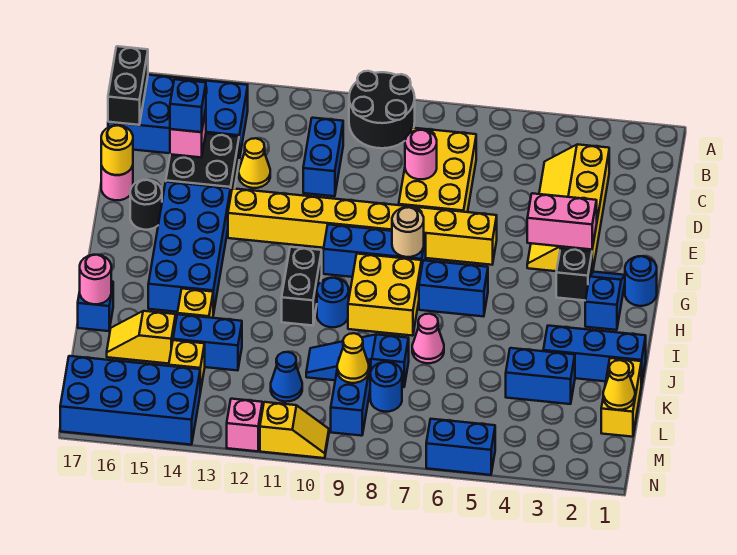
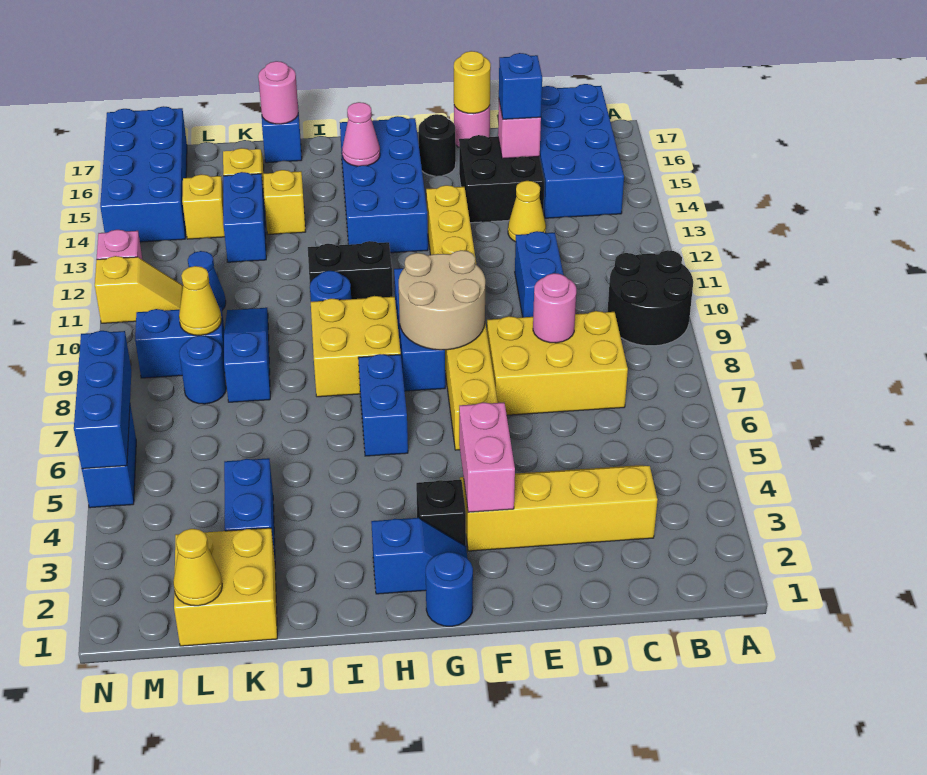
black brick B17:C17 level 2 -> none
blue brick C11:D11 level 1 -> blue brick D10:D11 level 1
blue brick F14:I15 level 1 -> blue brick G13:H16 level 1
tan round brick G8 level 2 -> tan round brick F8:G9 level 2
blue brick J1:J3 level 1 -> blue brick N5:N7 level 2
pink cone J7 level 1 -> pink cone H15 level 2
yellow brick K1:L1 level 1 -> yellow brick K1:L2 level 1
yellow slope N10:N11 level 1 top 11 -> yellow slope M11:N11 level 1 top N

